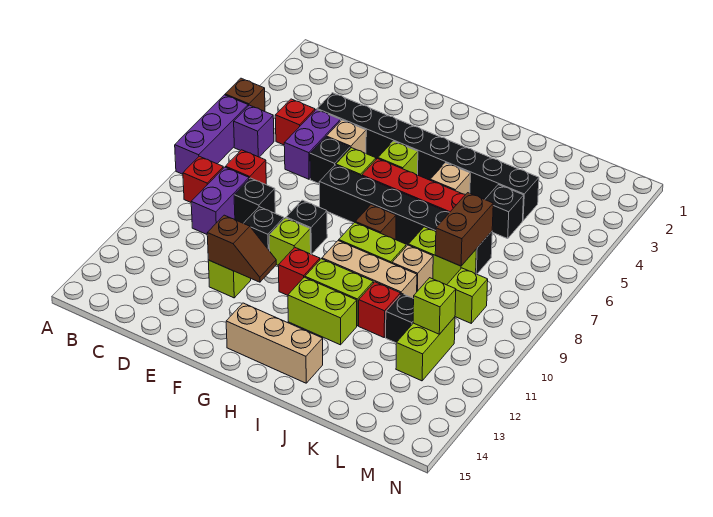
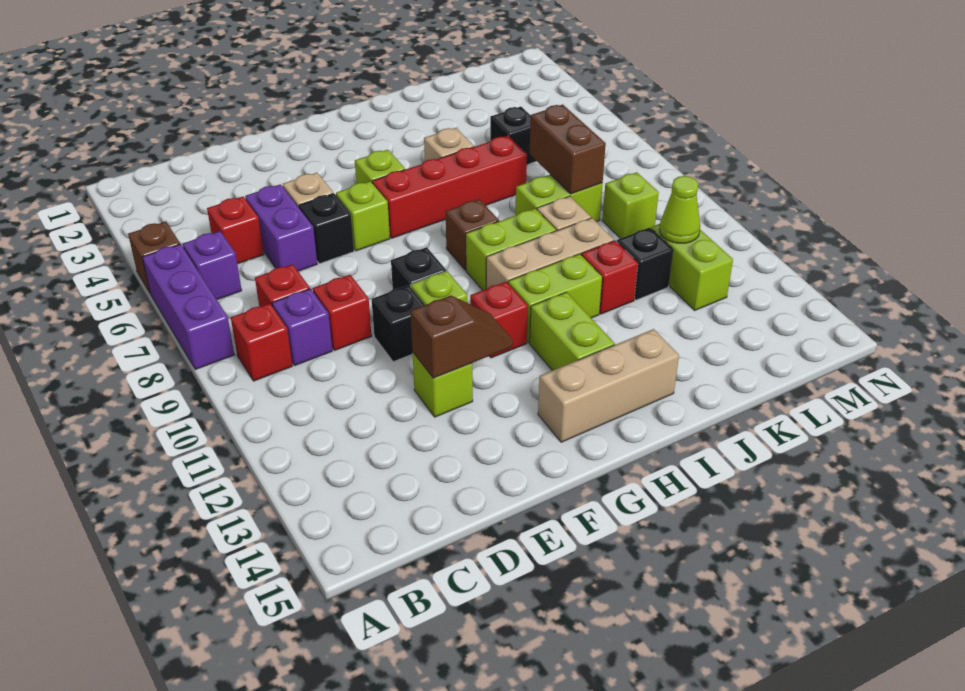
purple brick C9:C10 level 1 -> purple brick C9 level 1
black brick D4:K4 level 1 -> none
black brick D9 level 1 -> red brick D9 level 1
black brick F7:K7 level 1 -> none
lime brick H12:I12 level 1 -> lime brick H12:H13 level 1
lime brick L11 level 2 -> lime cone L11 level 2

